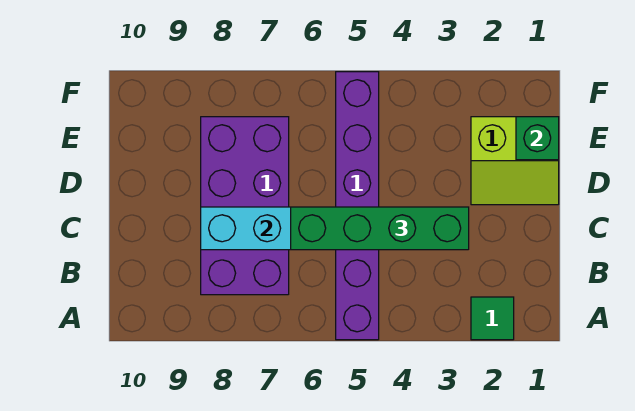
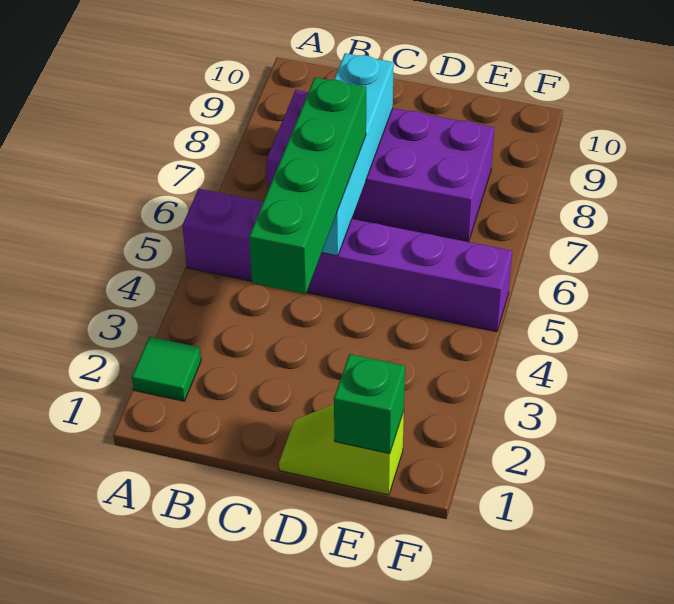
lime slope D1:E2 level 1 top E -> lime slope D1:E1 level 1 top E

